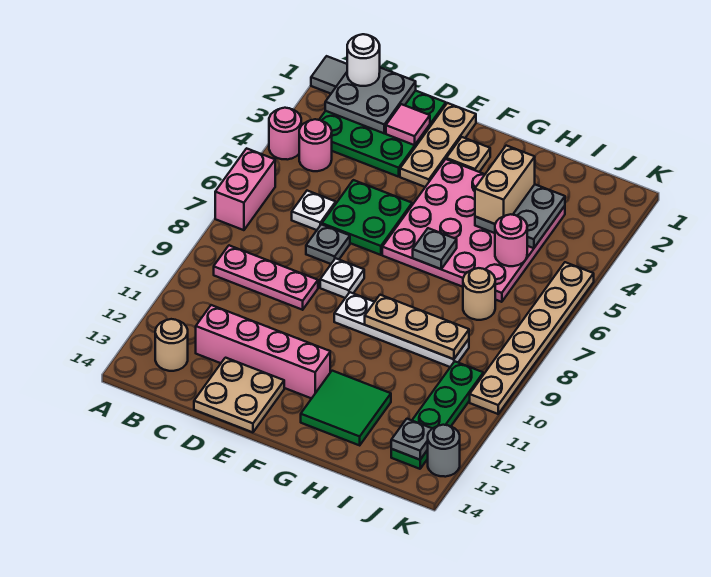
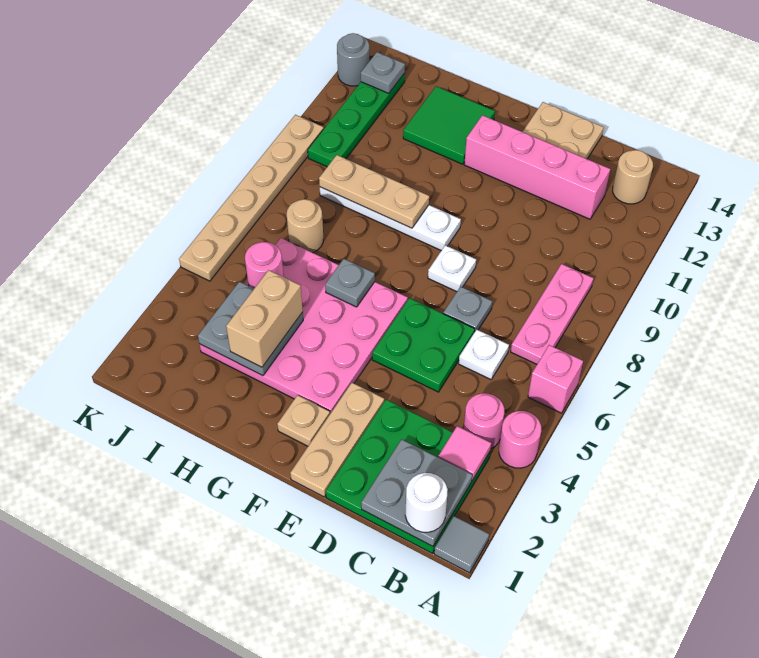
pink brick A6:A7 level 1 -> pink brick A6 level 1
pink plate B9:D9 level 1 -> pink plate B7:B9 level 1
pink tile D2 level 2 -> pink tile B3 level 2

